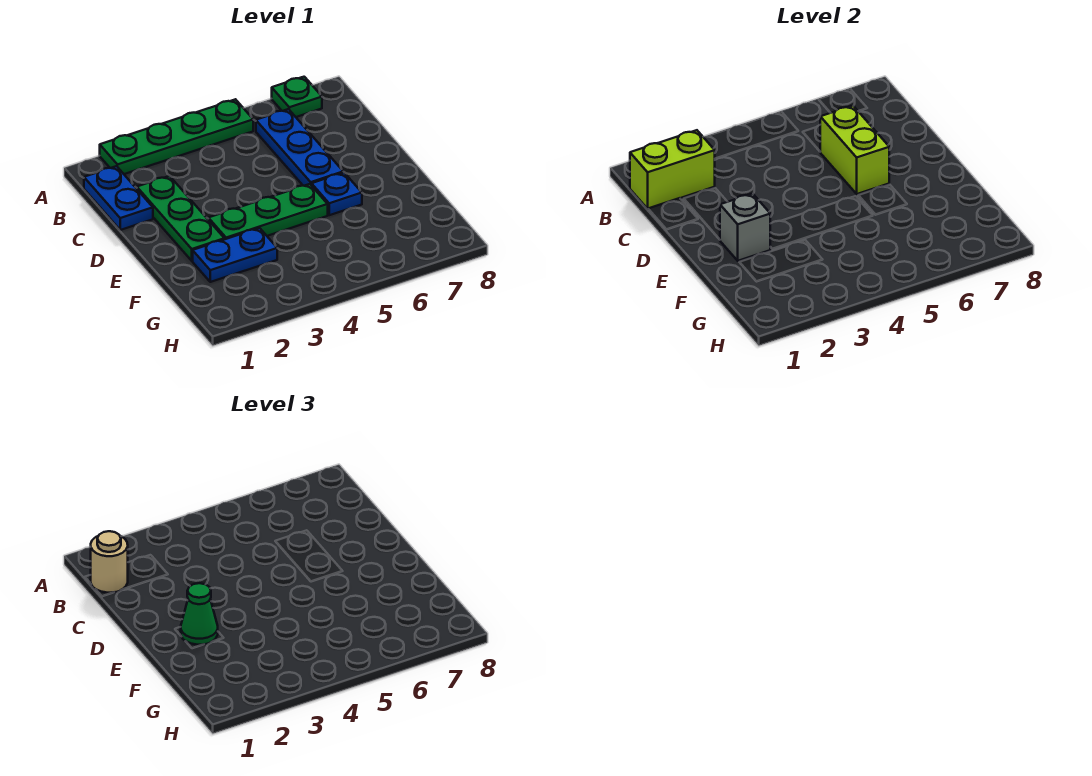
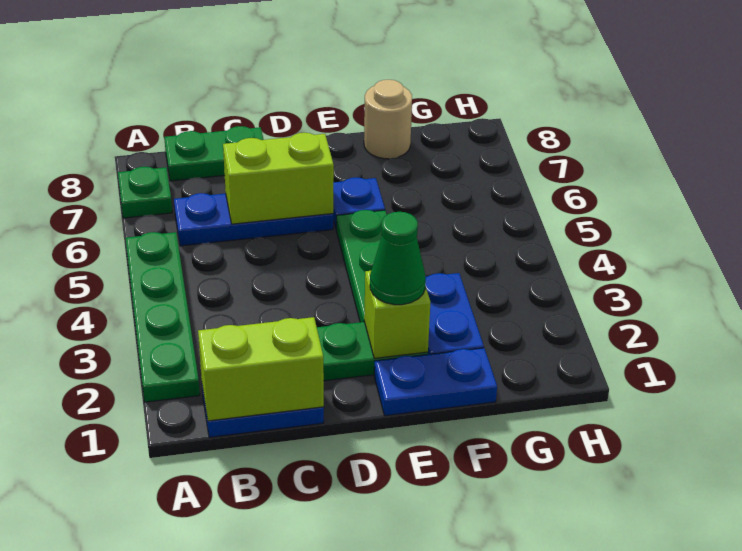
lime brick B1:B2 level 2 -> lime brick B1:C1 level 2
tan round brick B1 level 3 -> tan round brick F8 level 1
none -> green plate B8:C8 level 1
none -> blue plate E1:F1 level 1
grey brick E2 level 2 -> lime brick E2 level 2

